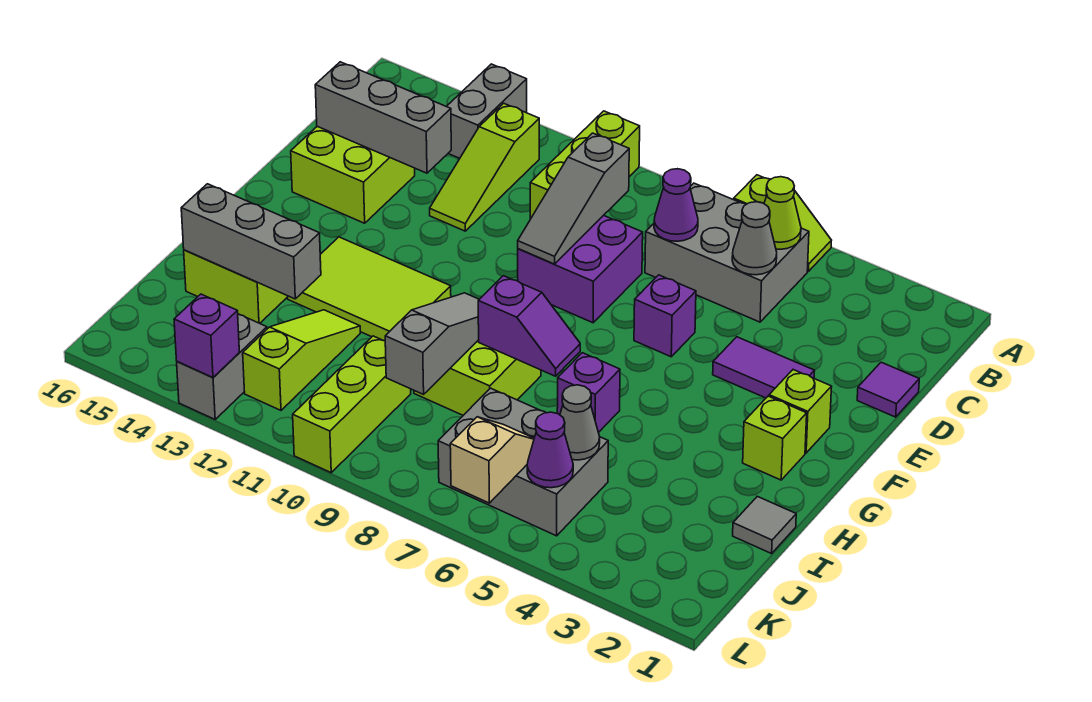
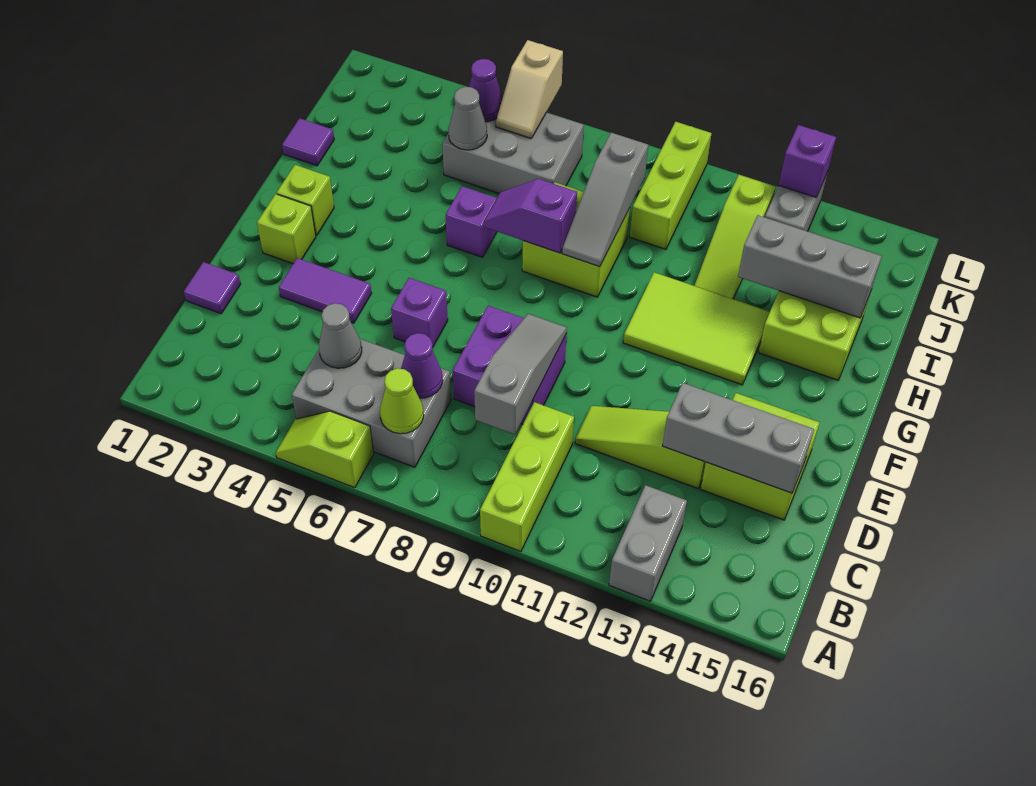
lime cone B5 level 2 -> lime cone B7 level 2
lime slope B12:D12 level 1 top B -> lime slope D11:D13 level 1 top 13
grey tile I1 level 1 -> purple tile I1 level 1

